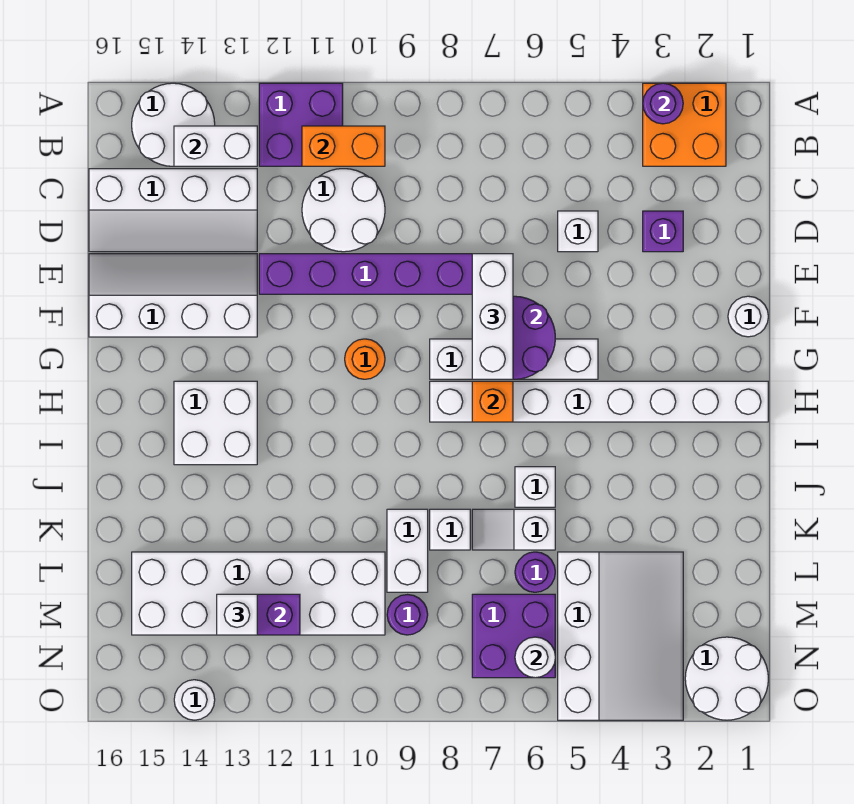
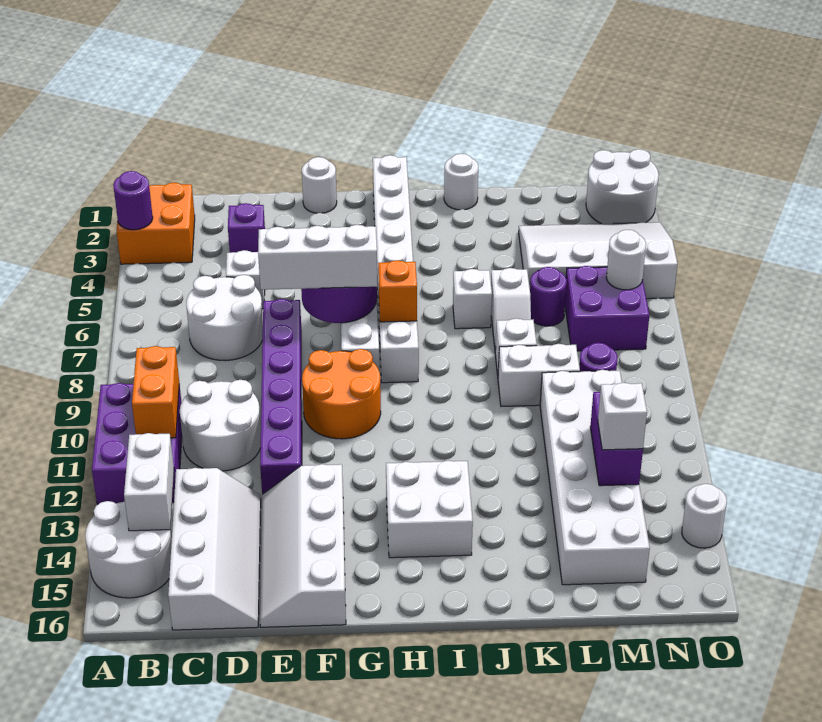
purple brick A11:B12 level 1 -> purple brick A10:B12 level 1
none -> white round brick C6:D7 level 1
orange round brick G10 level 1 -> orange round brick F9:G10 level 1
none -> white round brick J1 level 1

